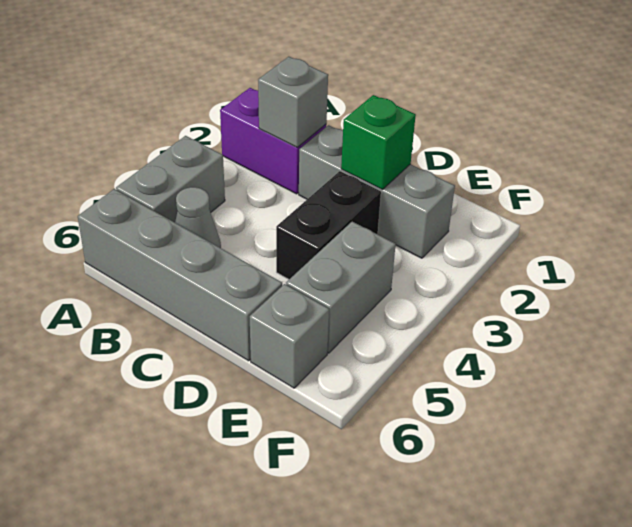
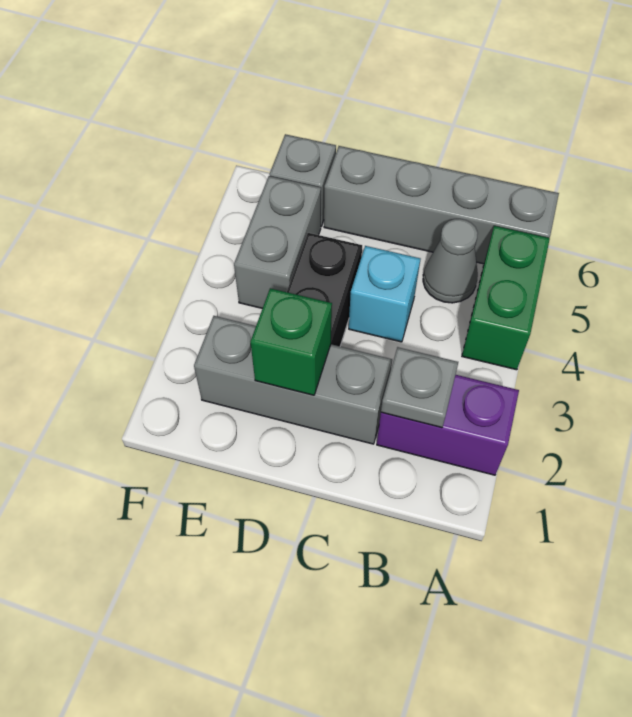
grey brick A4:A5 level 1 -> green brick A4:A5 level 1
grey brick B2 level 2 -> grey plate B2 level 2
none -> cyan brick C4 level 1

